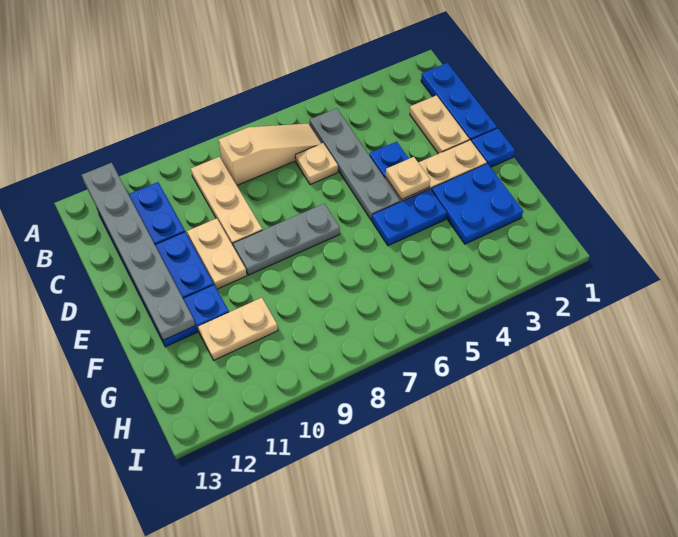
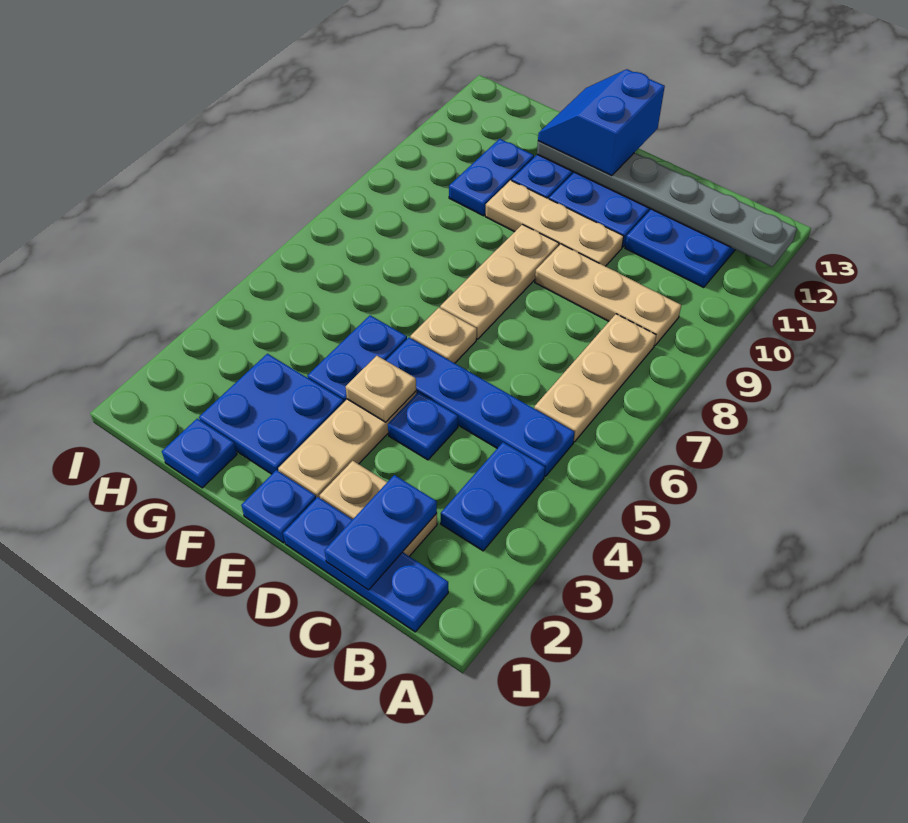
none -> blue plate B3:B4 level 1
grey plate B5:E5 level 1 -> blue plate B5:E5 level 1
tan slope B6:B8 level 1 top 8 -> tan plate B6:B8 level 1
none -> blue plate C1:C2 level 2
tan plate C6 level 1 -> tan plate E6 level 1
tan plate D10:E10 level 1 -> tan plate D10:F10 level 1
grey plate E7:E9 level 1 -> tan plate E7:E9 level 1
none -> blue slope E12:F13 level 3 top E
none -> blue plate G1 level 1
tan plate G10:G11 level 1 -> blue plate G10:G11 level 1

